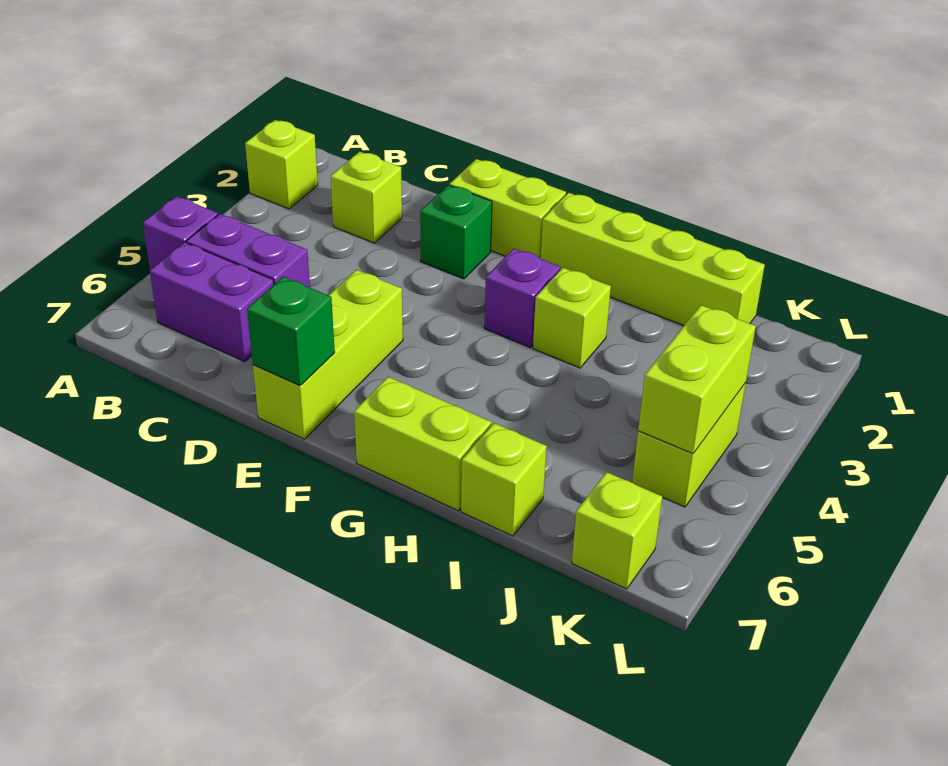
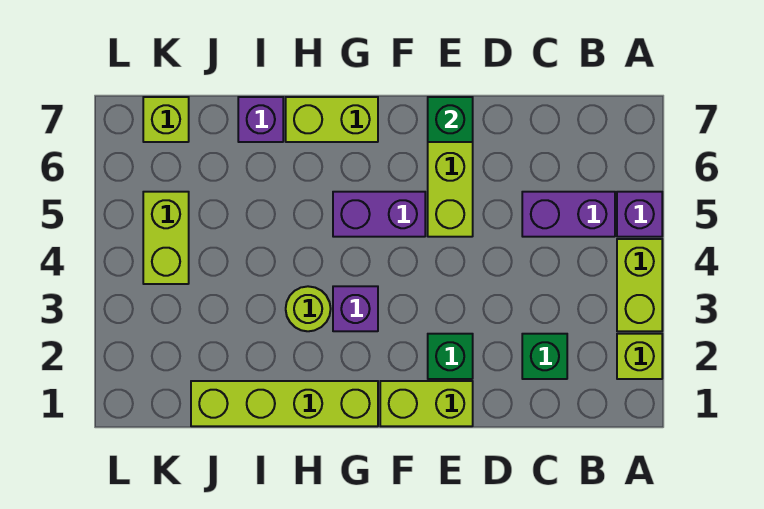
purple brick B6:C6 level 1 -> purple brick F5:G5 level 1
lime brick C2 level 1 -> green brick C2 level 1
lime brick H3 level 1 -> lime round brick H3 level 1
lime brick I7 level 1 -> purple brick I7 level 1
lime brick K4:K5 level 2 -> lime brick A3:A4 level 1

